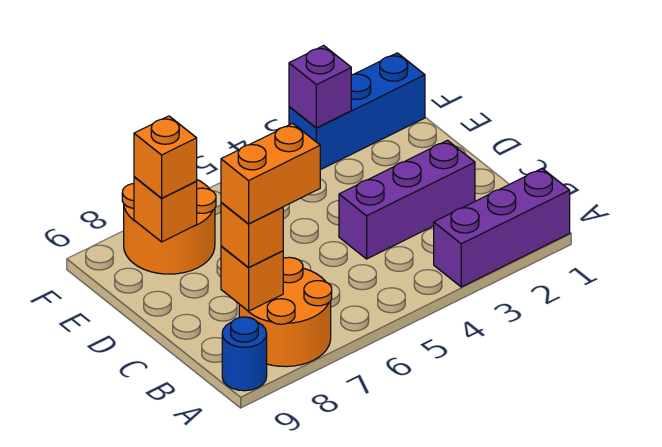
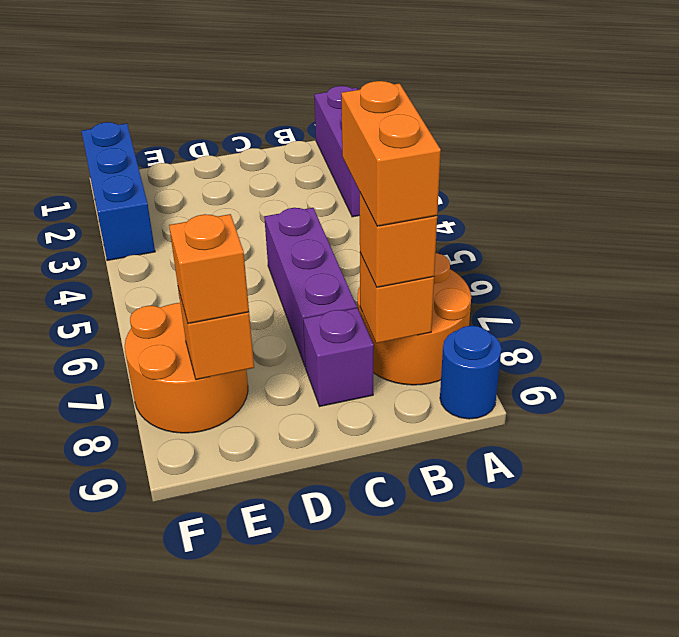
purple brick C2:C4 level 1 -> purple brick C5:C7 level 1
purple brick F3 level 2 -> purple brick C8 level 1

